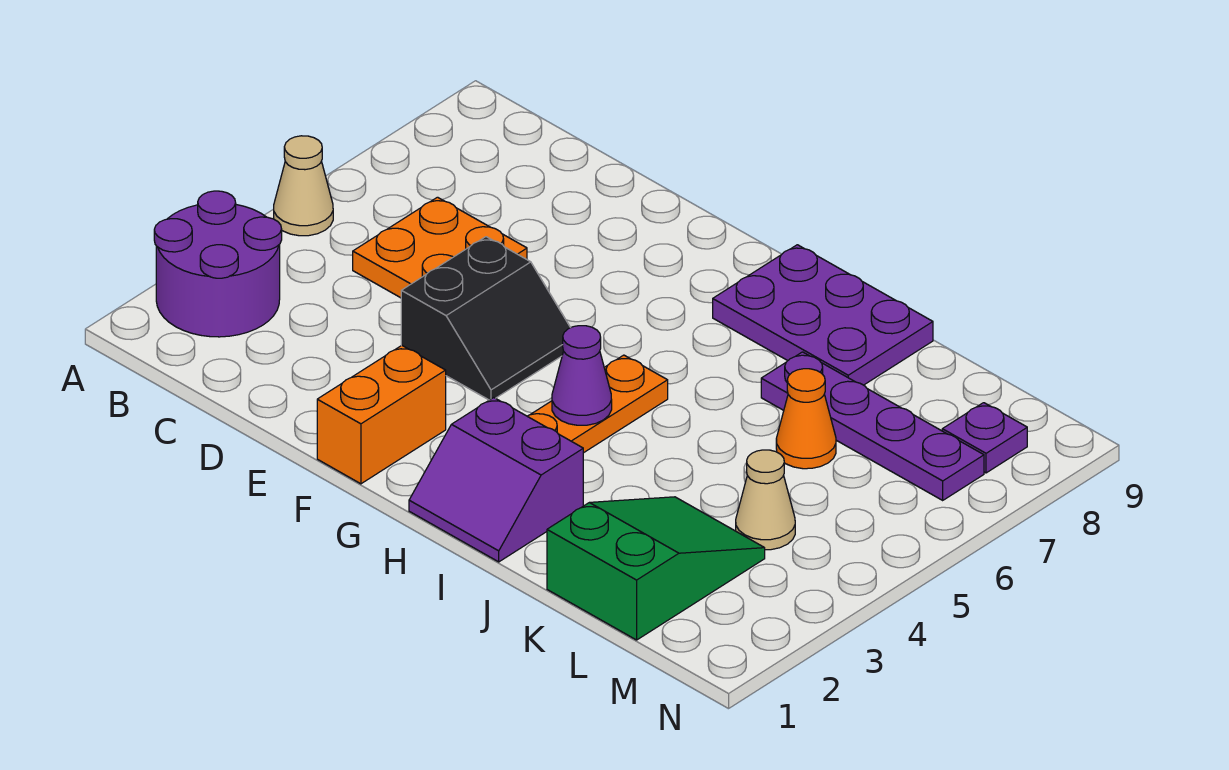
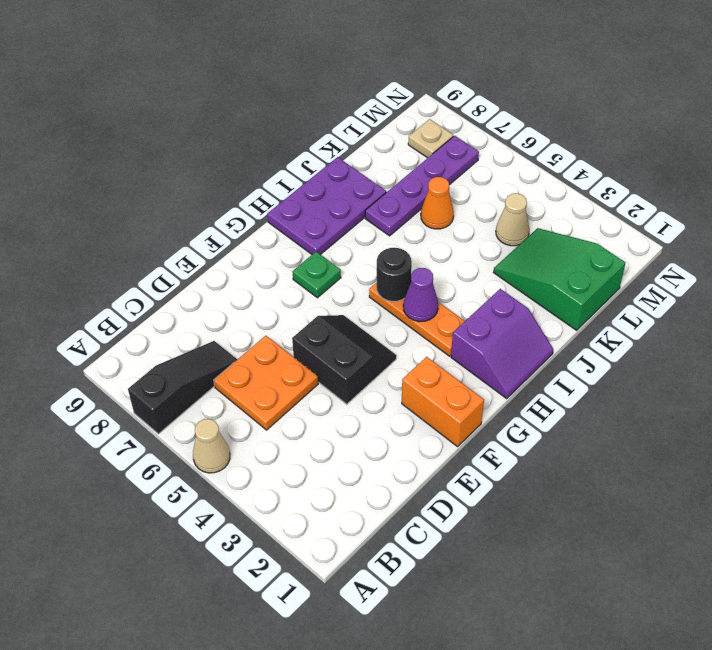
purple round brick A2:B3 level 1 -> none
none -> black slope A7:C7 level 1 top A
none -> green plate G7 level 1
none -> black round brick H5 level 2
purple plate M8 level 1 -> tan plate M8 level 1

